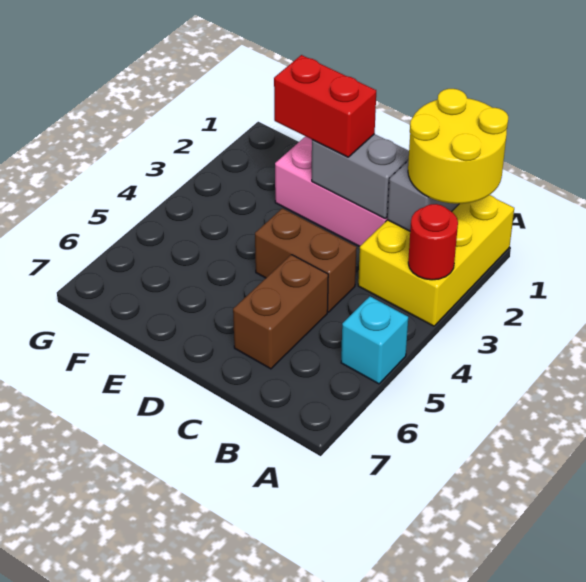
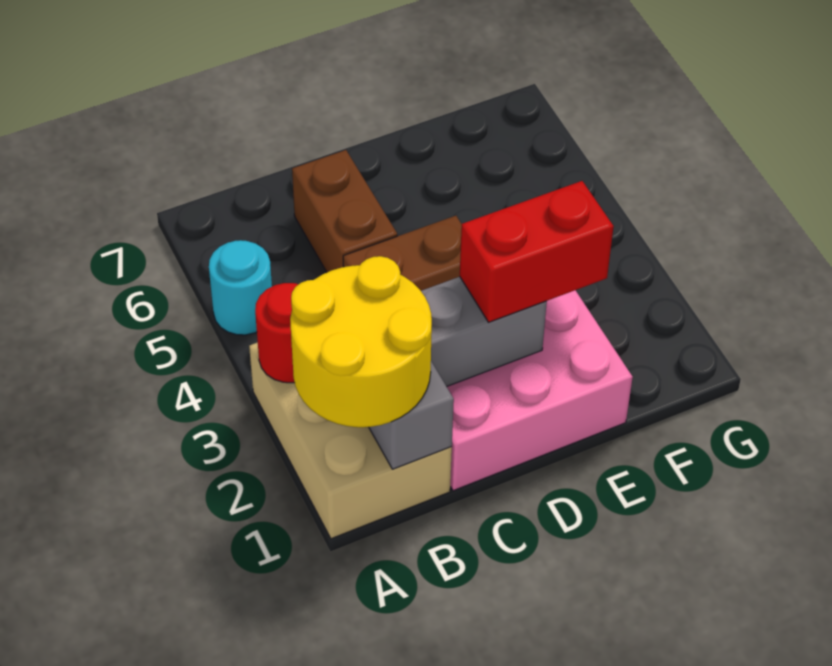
yellow brick A1:B3 level 1 -> tan brick A1:B3 level 1
cyan brick A5 level 1 -> cyan round brick A5 level 1

